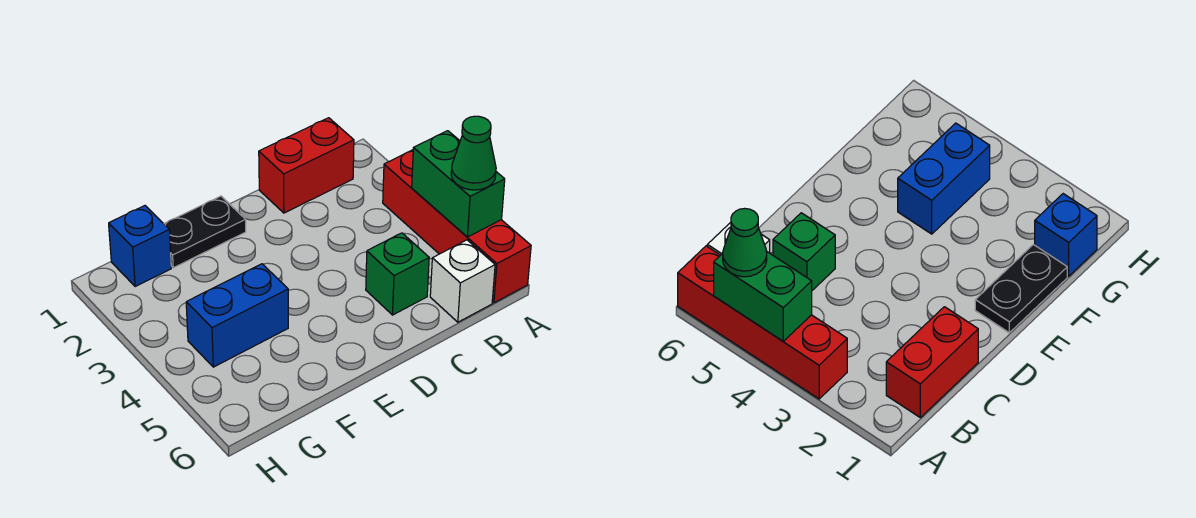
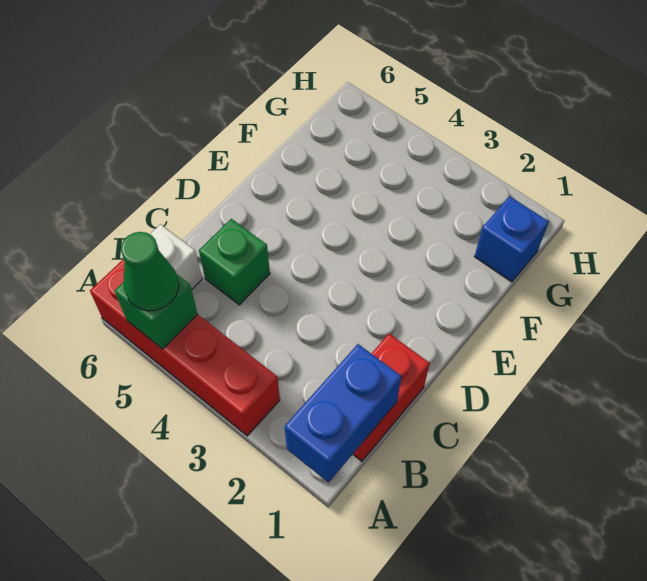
green brick A4:A5 level 2 -> green brick A5 level 2
black plate E1:F1 level 1 -> none
blue brick F4:G4 level 1 -> blue brick A1:B1 level 2

